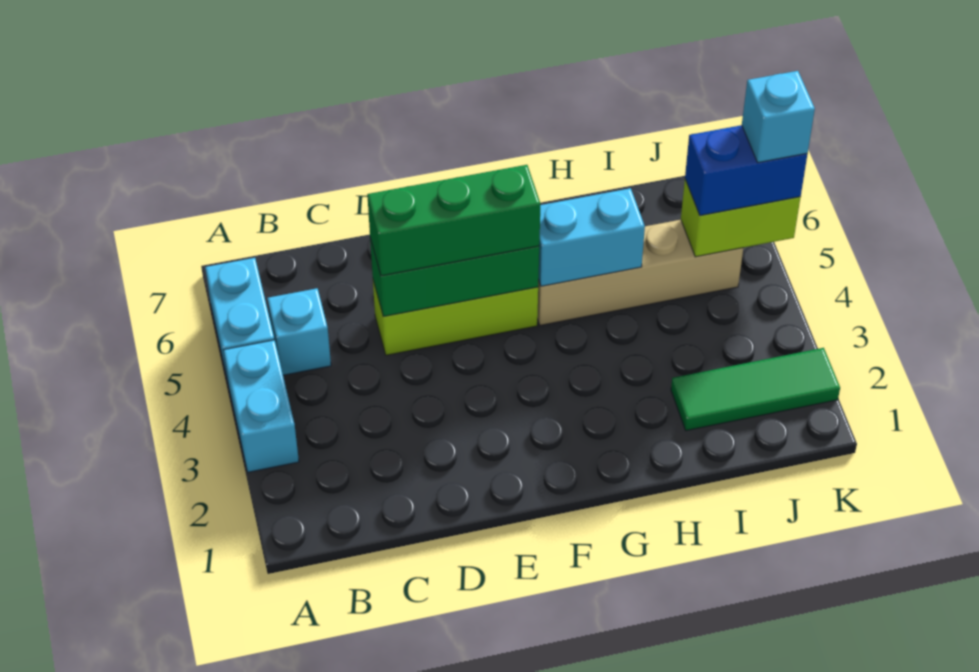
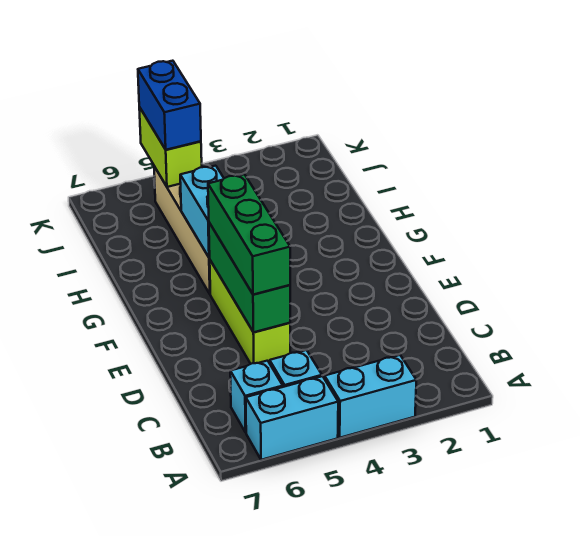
green tile I2:K2 level 1 -> none
cyan brick K5 level 4 -> cyan brick B6 level 1

